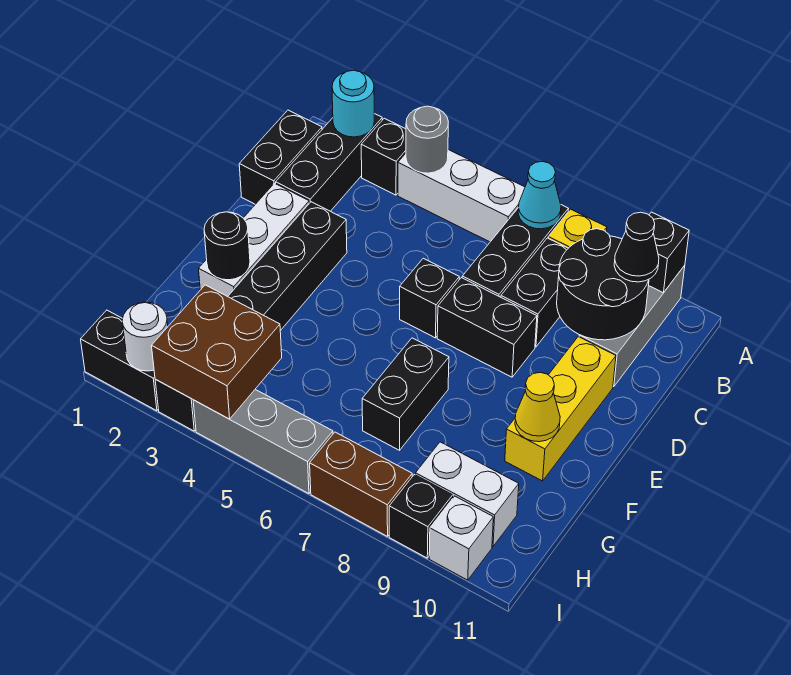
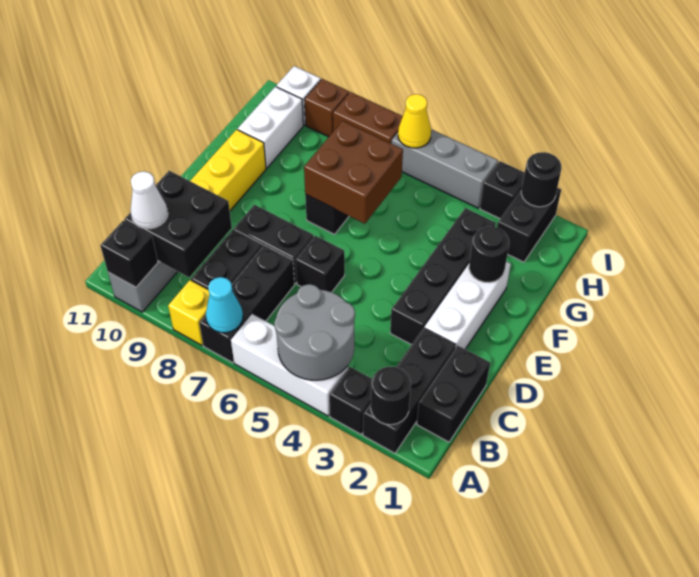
cyan round brick A2 level 2 -> black round brick A2 level 2
grey round brick A4 level 2 -> grey round brick A4:B5 level 2
black round brick B9:C10 level 2 -> black brick B9:C10 level 2
black cone B10 level 3 -> white cone B10 level 3
yellow cone F10 level 2 -> yellow cone I6 level 2
brown brick H3:I4 level 2 -> brown brick F6:G7 level 2
white brick H9:H10 level 1 -> white brick G10:H10 level 1
black brick I1:I2 level 1 -> black brick H2:I2 level 1
white round brick I2 level 2 -> black round brick I2 level 2
black brick I9 level 1 -> brown brick I9 level 1

